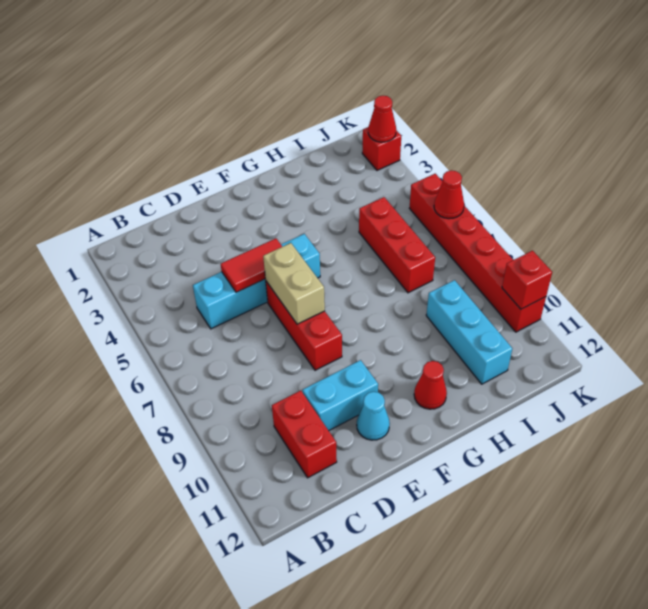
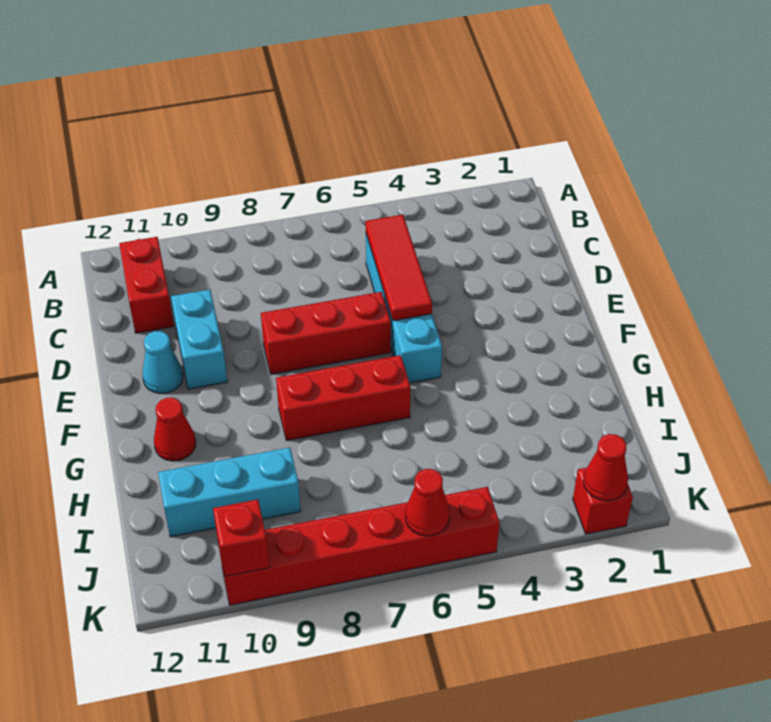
red brick C10:C11 level 1 -> red brick B11:C11 level 1
red tile D5:E5 level 2 -> red tile C5:E5 level 2
tan brick E6:E7 level 2 -> none
red brick I5:I7 level 1 -> red brick G6:G8 level 1

